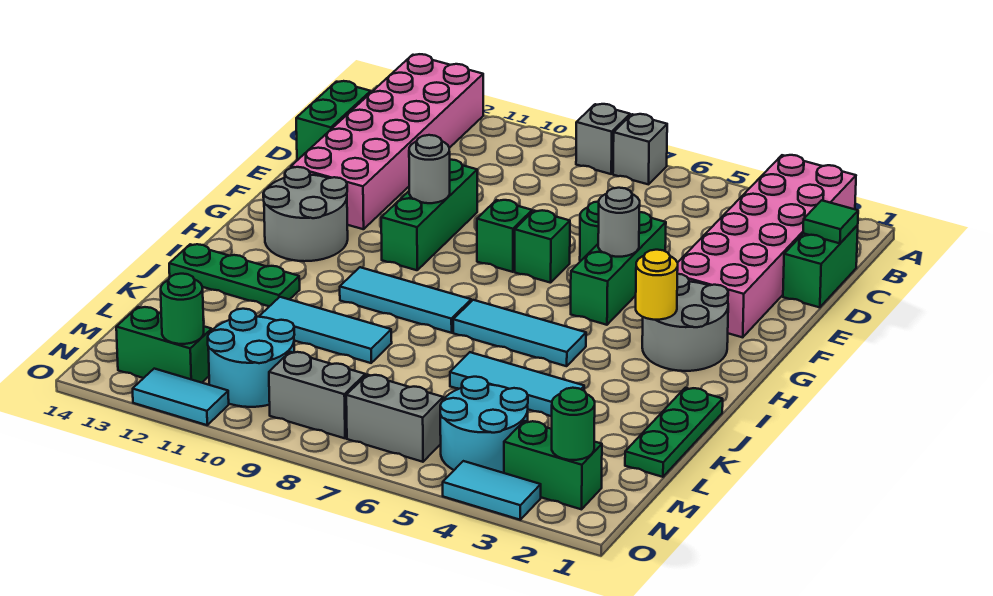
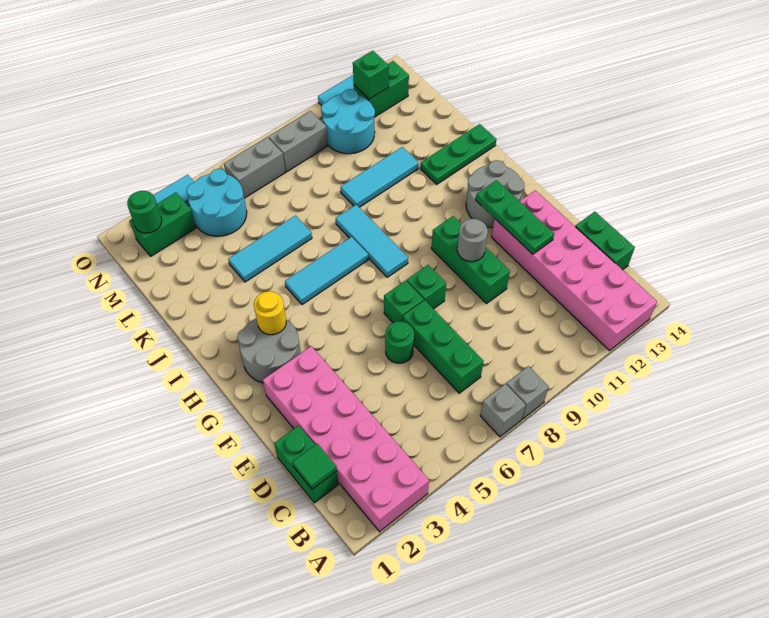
green brick E5:G5 level 1 -> green brick C7:E7 level 1
grey round brick F5 level 2 -> none
cyan tile I8:I10 level 1 -> cyan tile H8:J8 level 1
green plate J1:L1 level 1 -> green plate E12:G12 level 2
green round brick N12 level 2 -> green brick N12 level 2

